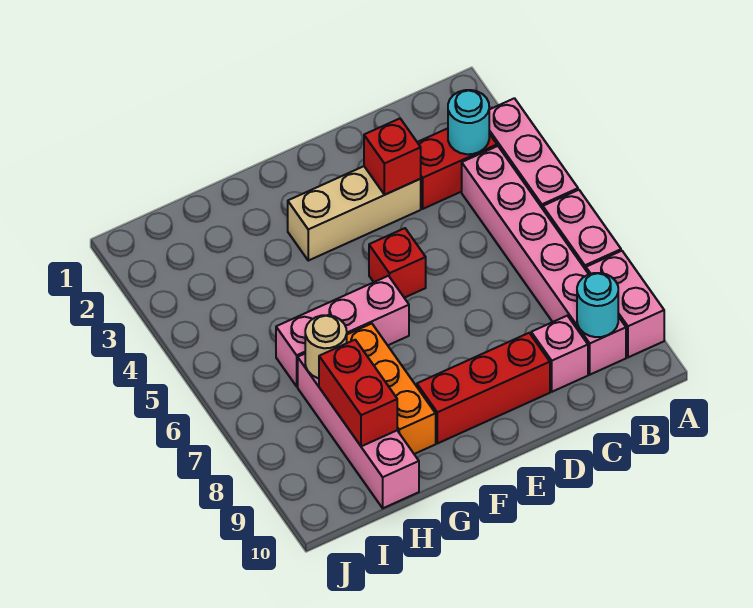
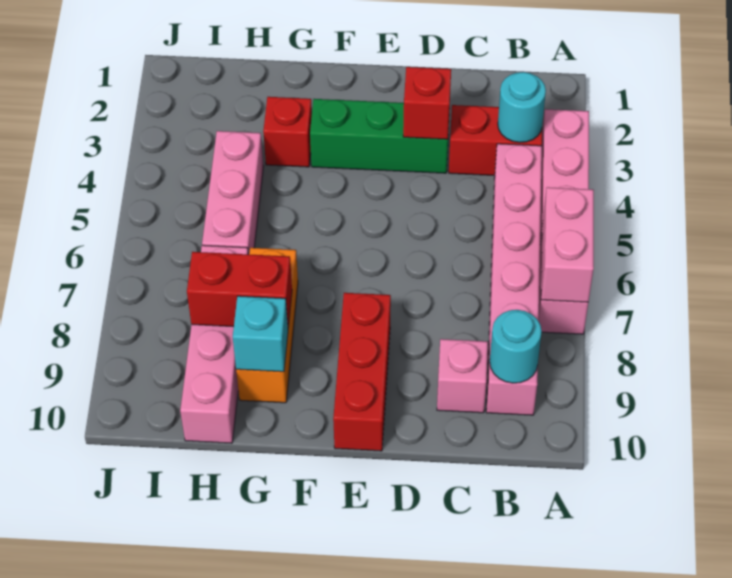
pink brick A8:A9 level 1 -> pink brick A6:A7 level 2
tan brick D3:F3 level 1 -> green brick D3:F3 level 1
red brick D9:F9 level 1 -> red brick E8:E10 level 1
red brick E5 level 1 -> red brick G3 level 1
pink brick F6:H6 level 1 -> pink brick H4:H6 level 1
none -> cyan brick G9 level 2
tan round brick H7 level 2 -> none
red brick H8:H9 level 2 -> red brick G8:H8 level 2

